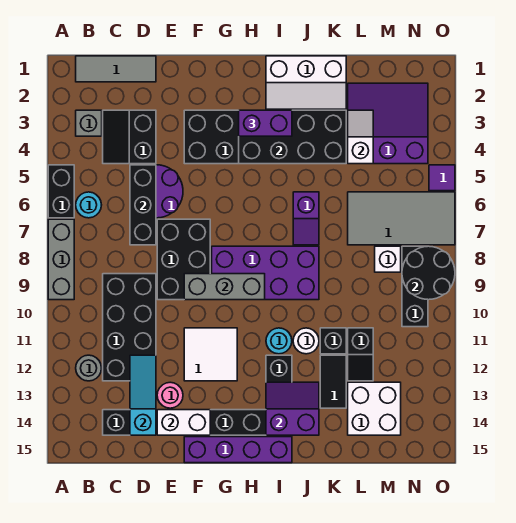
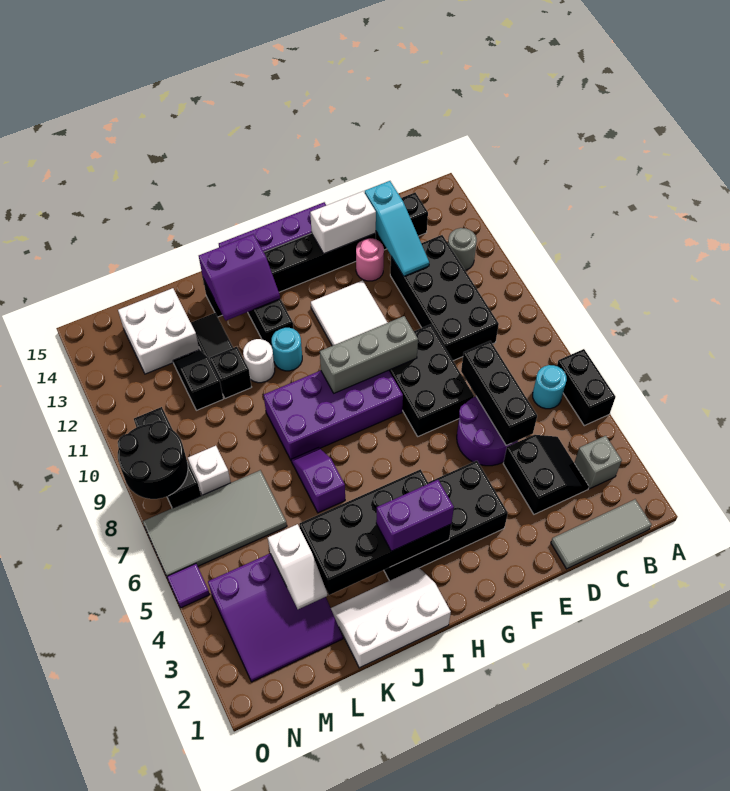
grey brick A7:A9 level 1 -> none

